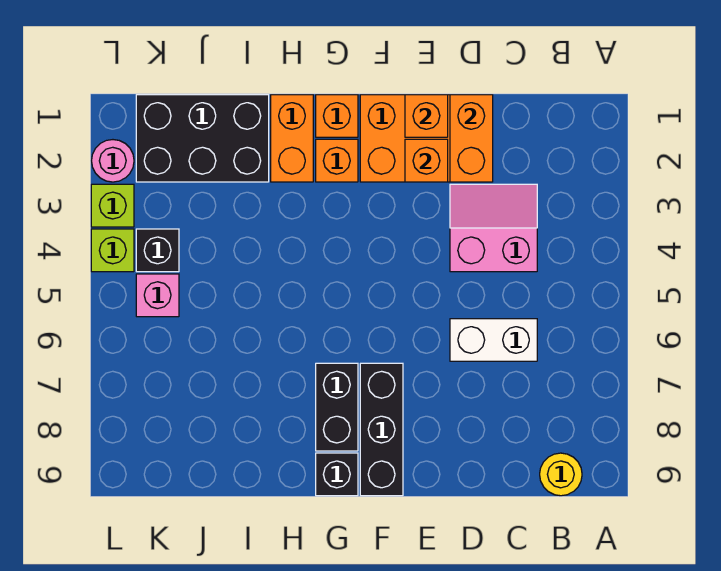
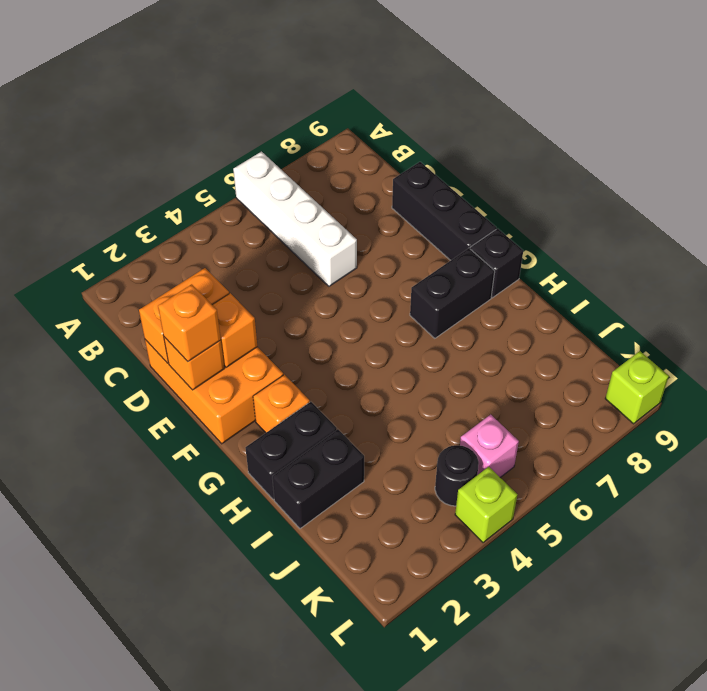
yellow round brick B9 level 1 -> none
pink slope C3:D4 level 1 top 4 -> none
white brick C6:D6 level 1 -> white brick A6:D6 level 1
black brick F7:F9 level 1 -> black brick D9:F9 level 1
orange brick G1 level 1 -> orange brick E1 level 3
orange brick H1:H2 level 1 -> black brick H1:H2 level 1
black brick I1:K2 level 1 -> black brick I1:I2 level 1
black brick K4 level 1 -> black round brick K4 level 1
pink round brick L2 level 1 -> none
lime brick L3 level 1 -> lime brick L9 level 1

